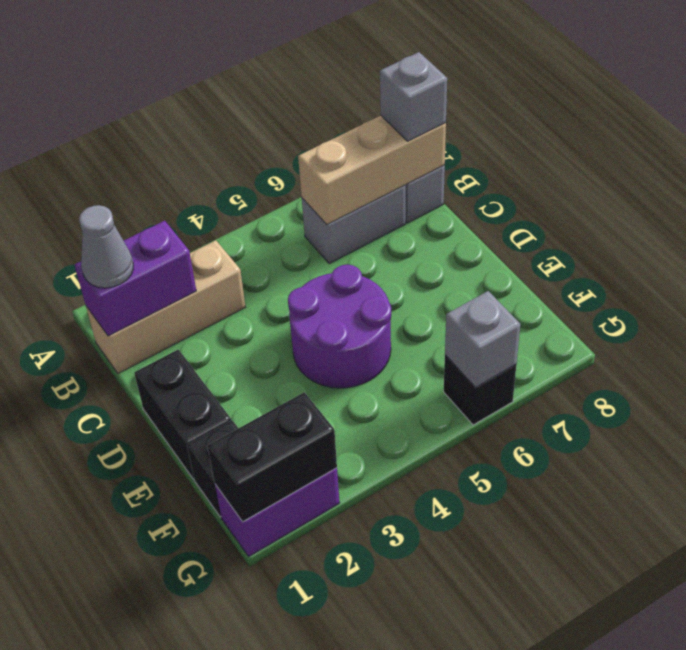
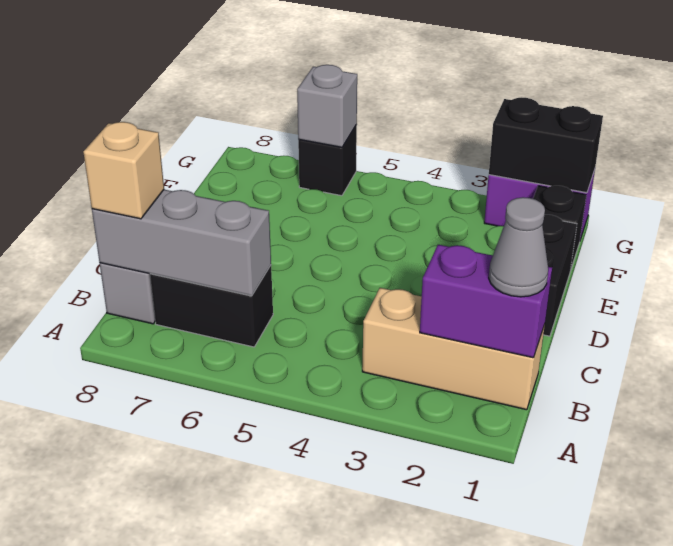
grey brick B6:B7 level 1 -> black brick B6:B7 level 1
tan brick B6:B8 level 2 -> grey brick B6:B8 level 2
grey brick B8 level 3 -> tan brick B8 level 3
purple round brick D4:E5 level 1 -> none

